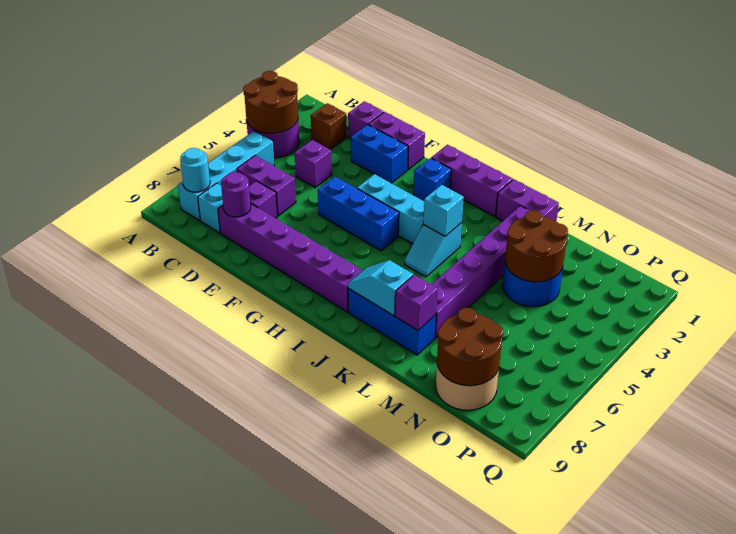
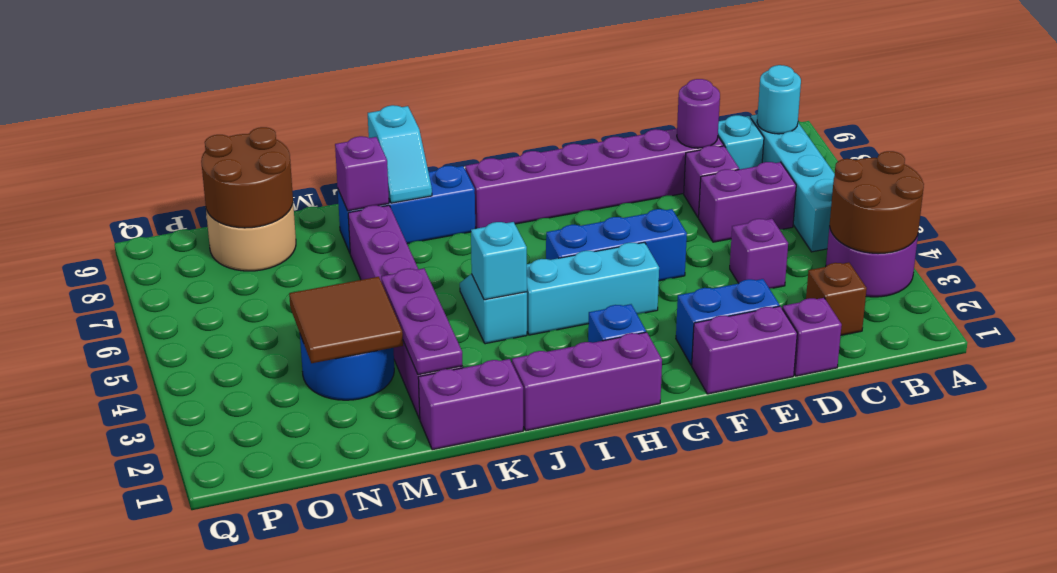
cyan slope J8:K8 level 2 top K -> cyan slope K8:K9 level 2 top 9
none -> purple plate L2:L4 level 2
brown round brick M3:N4 level 2 -> brown tile M3:N4 level 2

